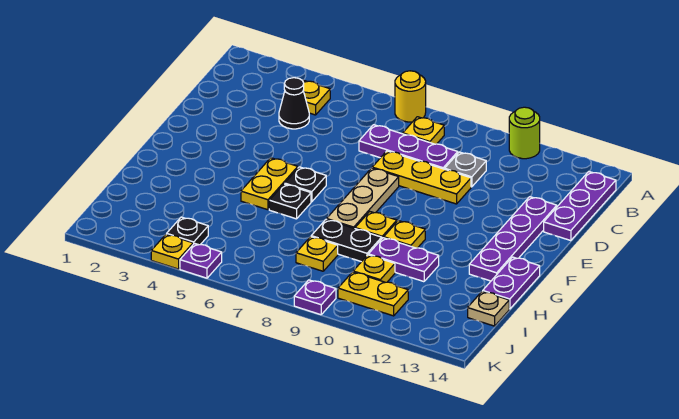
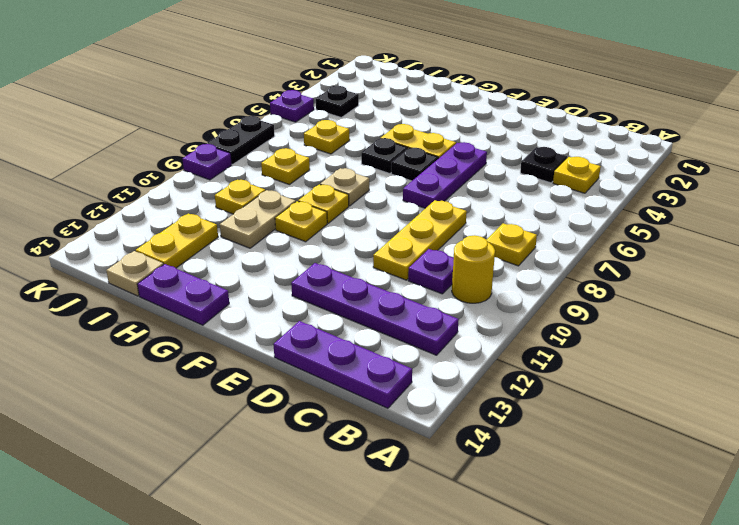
yellow round brick A7 level 1 -> yellow round brick B10 level 1
lime round brick A11 level 1 -> none
black cone C4 level 1 -> black plate C4 level 1
purple plate C7:C9 level 1 -> purple plate E5:E7 level 1
grey plate C10 level 1 -> purple plate C10 level 1
purple plate D13:G13 level 1 -> purple plate B12:E12 level 1
tan plate E8:G8 level 1 -> tan plate G8 level 1
black plate H8:H9 level 1 -> black plate K7:K8 level 1
purple plate H10:H11 level 1 -> tan plate H10:H11 level 1
yellow plate J10:J11 level 1 -> yellow plate I12:I13 level 1
yellow plate K4 level 1 -> yellow plate I6 level 1

